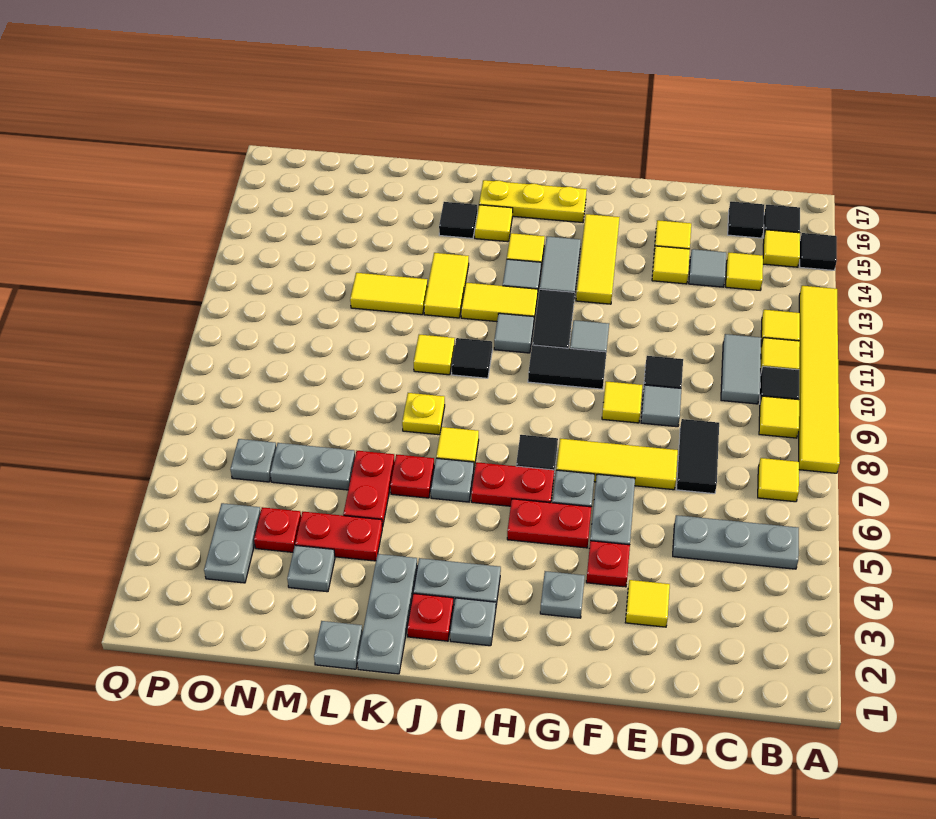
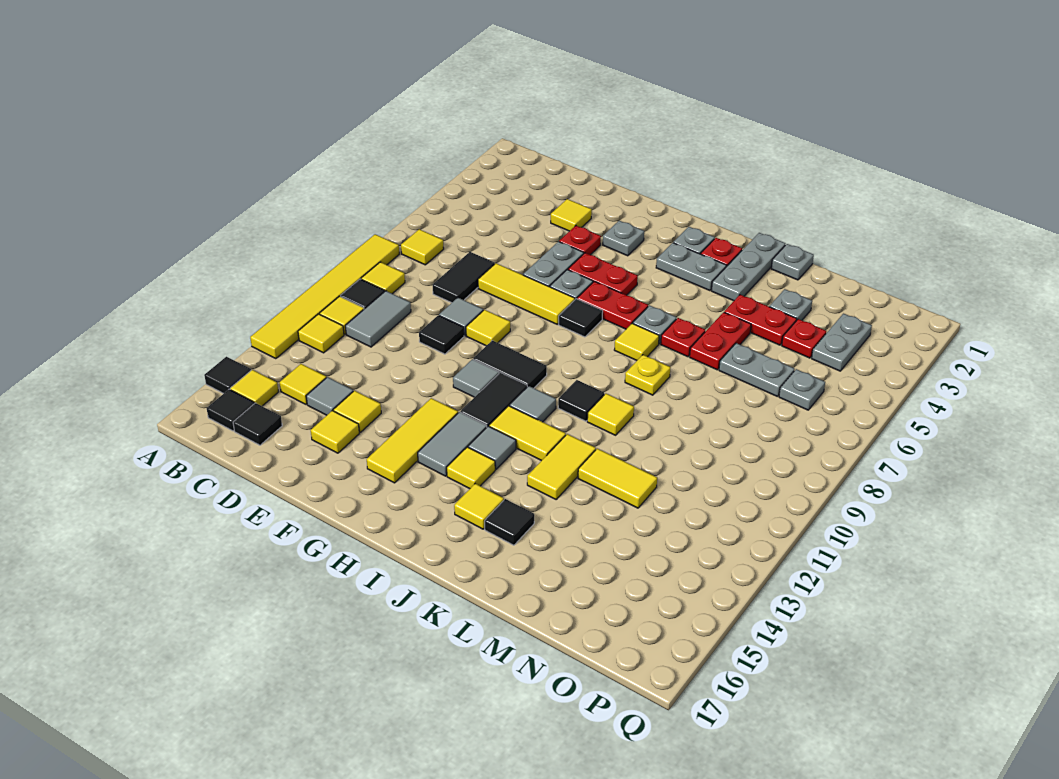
grey plate B5:D5 level 1 -> none
yellow plate H16:J16 level 1 -> none

